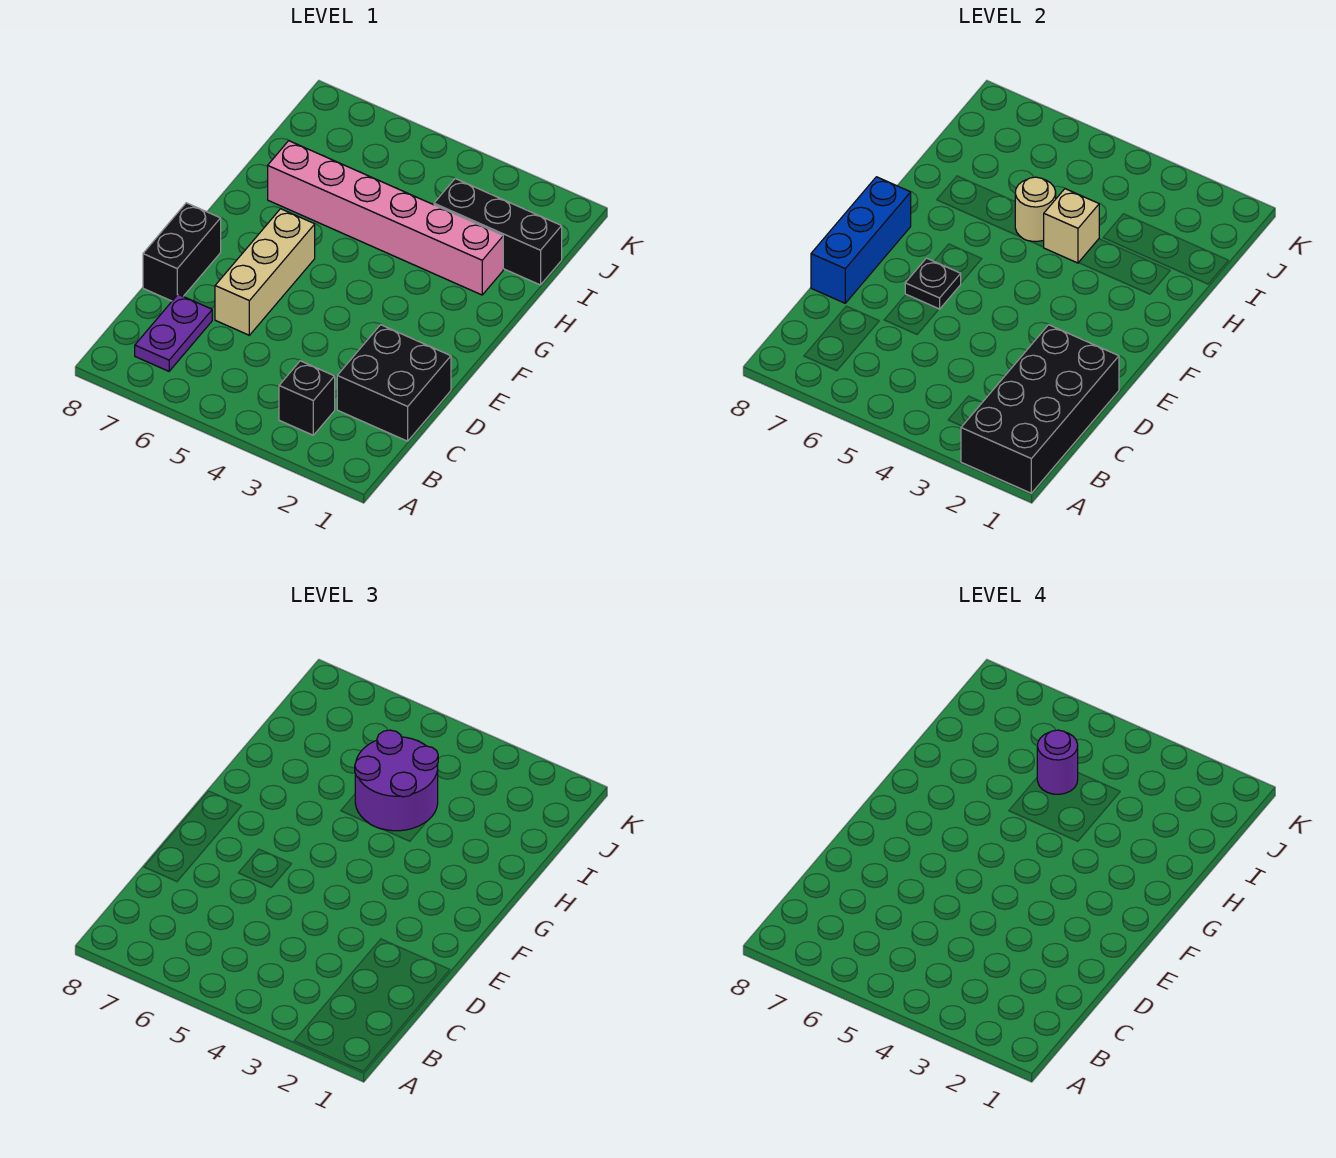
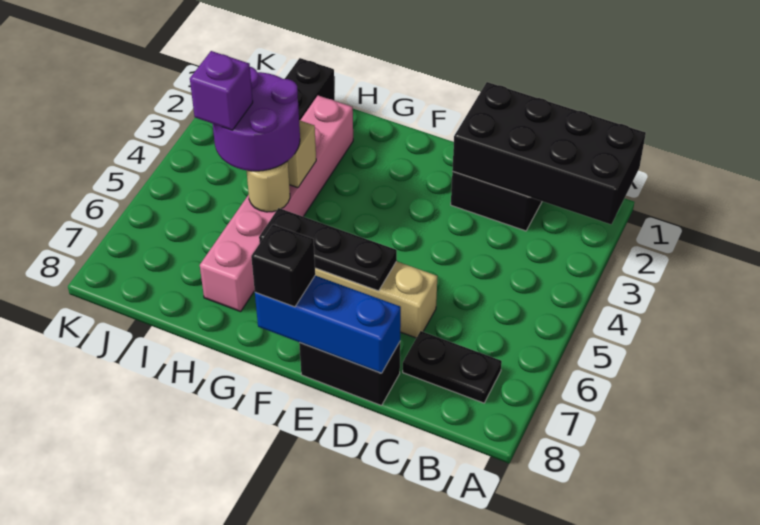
black brick B3 level 1 -> black brick F8 level 3
purple plate B7:C7 level 1 -> black plate B7:C7 level 1
black plate E6 level 2 -> black plate E6:G6 level 2
purple round brick I5 level 4 -> purple brick I5 level 4

